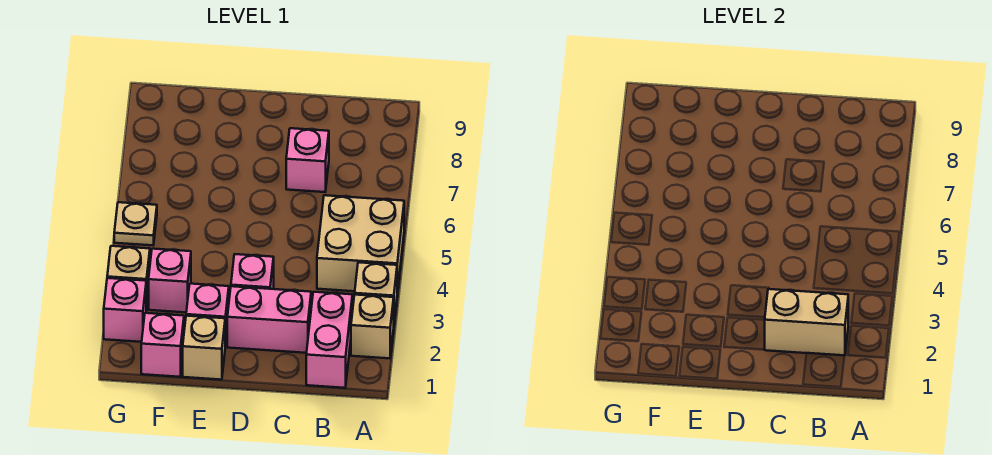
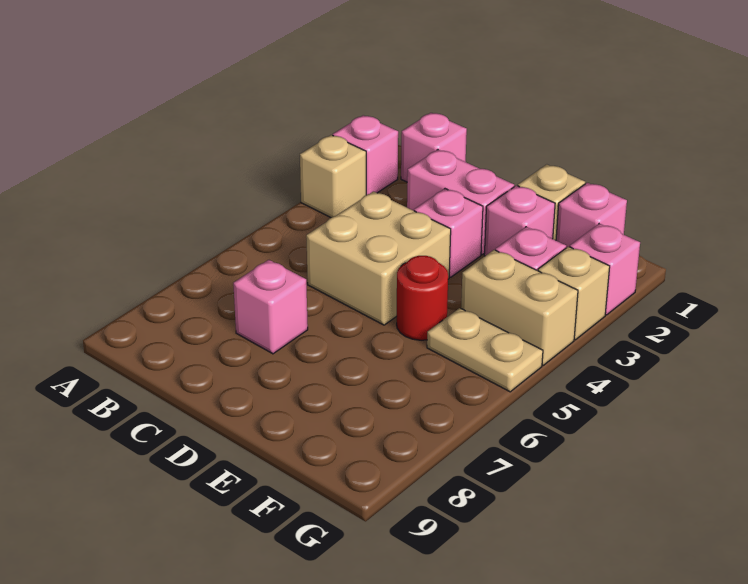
tan brick A2 level 1 -> pink brick A2 level 1
tan brick A4:B5 level 1 -> tan brick C4:D5 level 1
pink brick B1:B2 level 1 -> pink brick B1 level 1
tan brick B2:C2 level 2 -> tan brick F4:G4 level 1
none -> red round brick E5 level 1
tan plate G5 level 1 -> tan plate F5:G5 level 1

